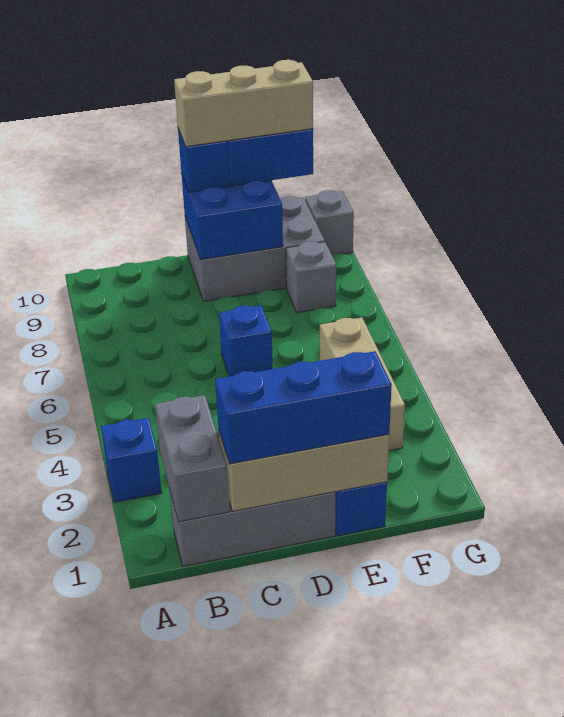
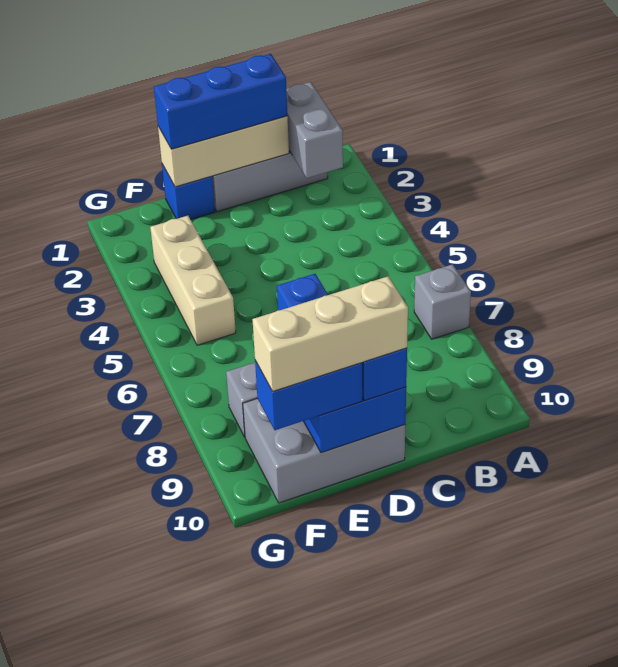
blue brick A3 level 1 -> none
grey brick G10 level 1 -> grey brick A7 level 1

